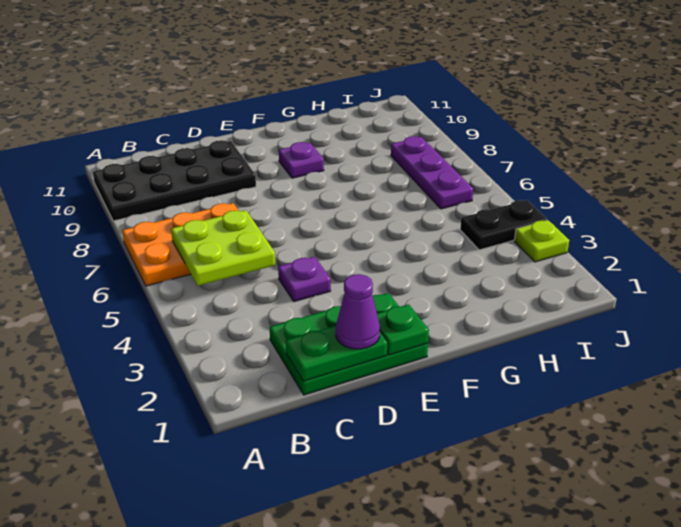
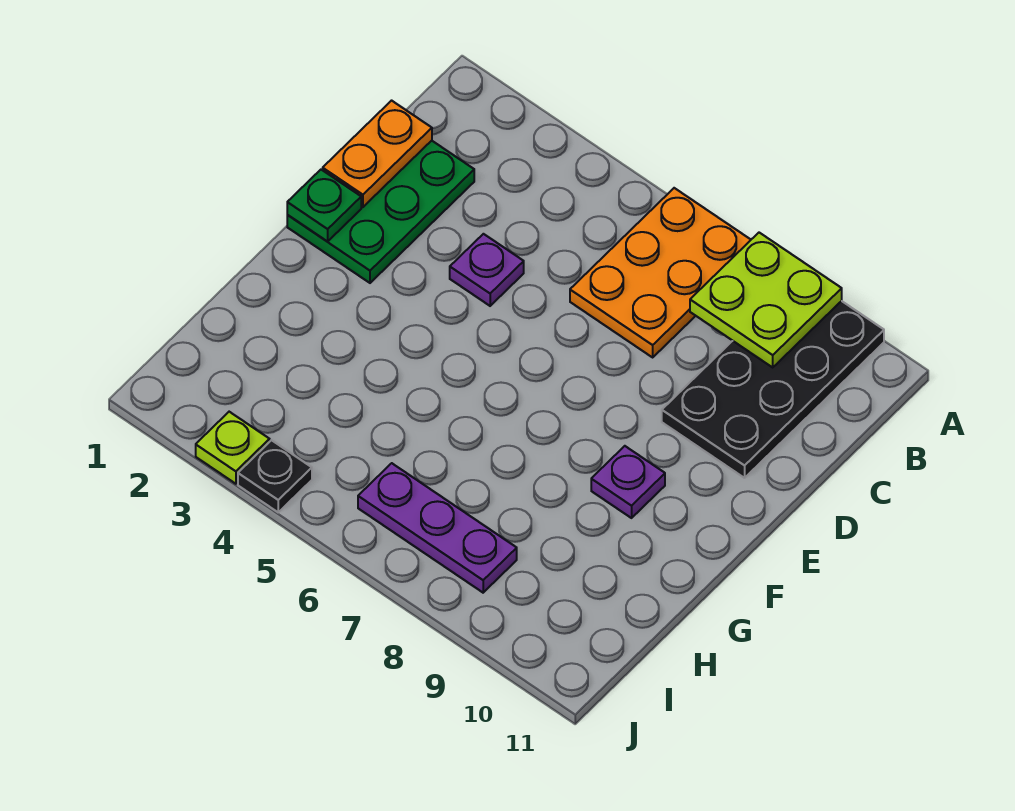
lime plate B5:C6 level 2 -> lime plate A8:B9 level 2
green plate C1:D1 level 2 -> orange plate C1:D1 level 2
purple cone D1 level 3 -> none
black plate I4:J4 level 1 -> black plate J4 level 1

